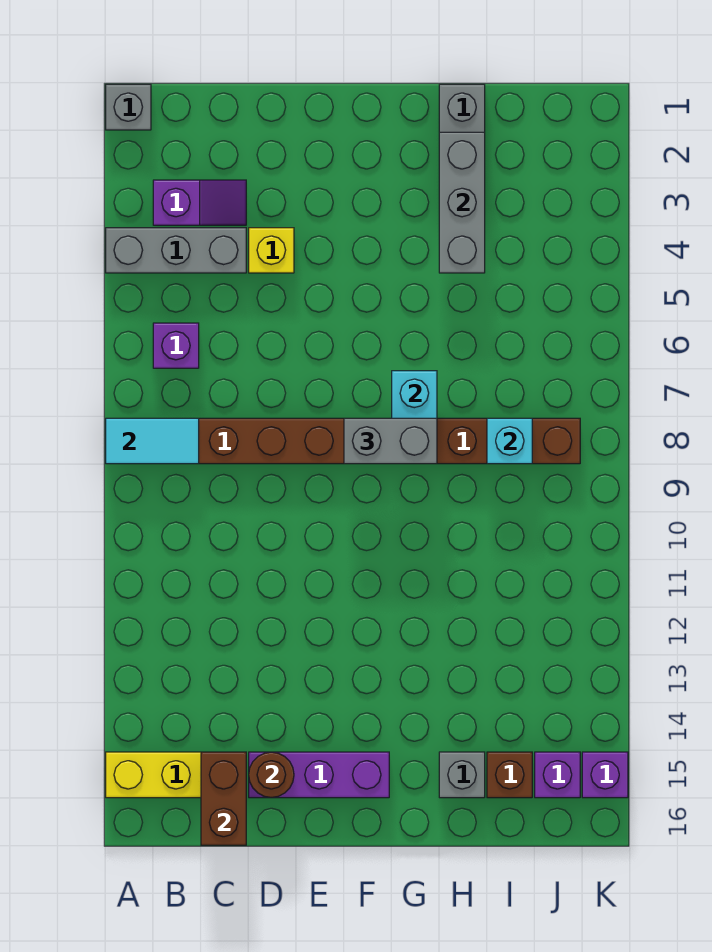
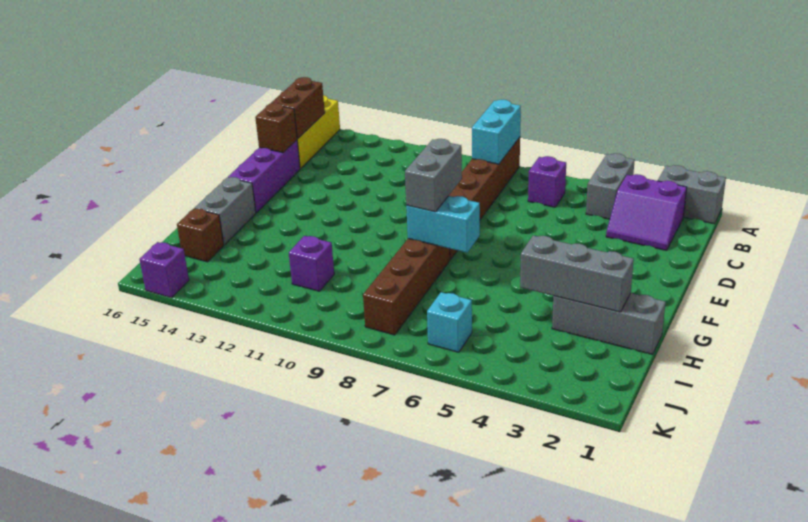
grey brick A1 level 1 -> grey brick A1:A2 level 1
grey brick A4:C4 level 1 -> grey brick A4:B4 level 1
cyan tile A8:B8 level 2 -> cyan brick A8:B8 level 2
purple slope B3:C3 level 1 top B -> purple slope B2:C3 level 1 top B
brown brick C15:C16 level 2 -> brown brick B15:C15 level 2
yellow brick D4 level 1 -> none
brown round brick D15 level 2 -> brown brick D15 level 2
grey brick H15 level 1 -> grey brick G15:H15 level 1
cyan brick I8 level 2 -> cyan brick J6 level 1
purple brick J15 level 1 -> purple brick I11 level 1

